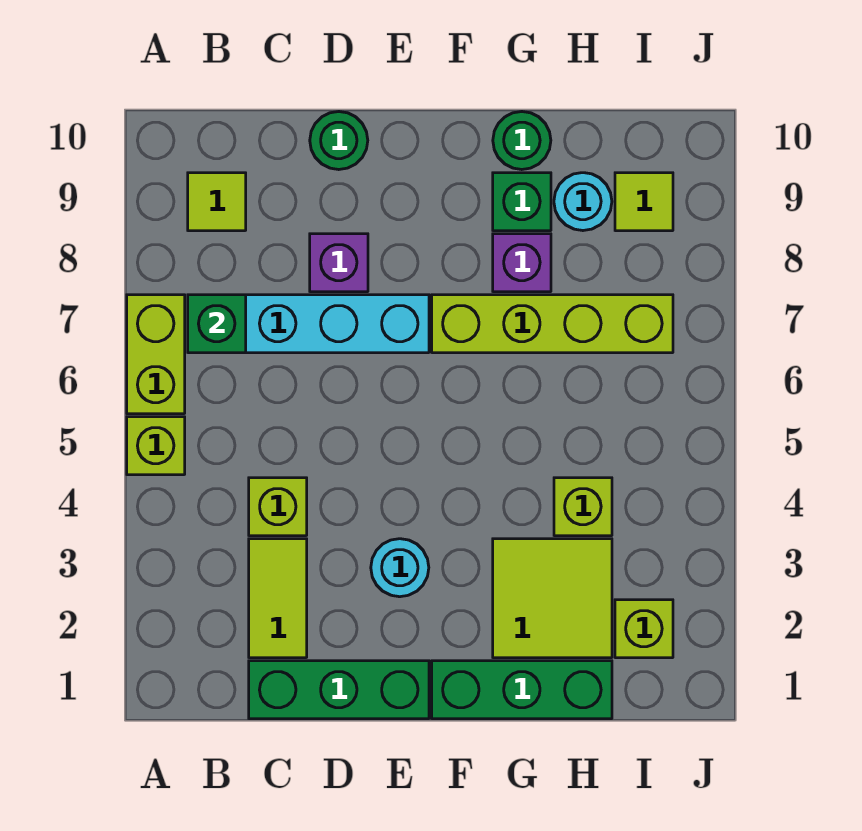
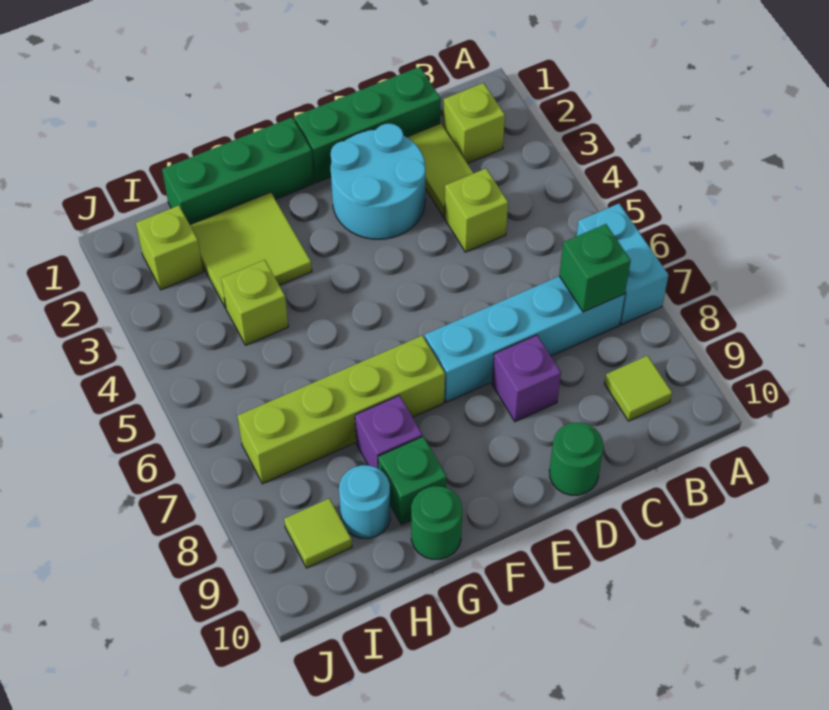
lime brick A5 level 1 -> lime brick B2 level 1
lime brick A6:A7 level 1 -> cyan brick A6:A7 level 1
cyan round brick E3 level 1 -> cyan round brick D2:E3 level 1

